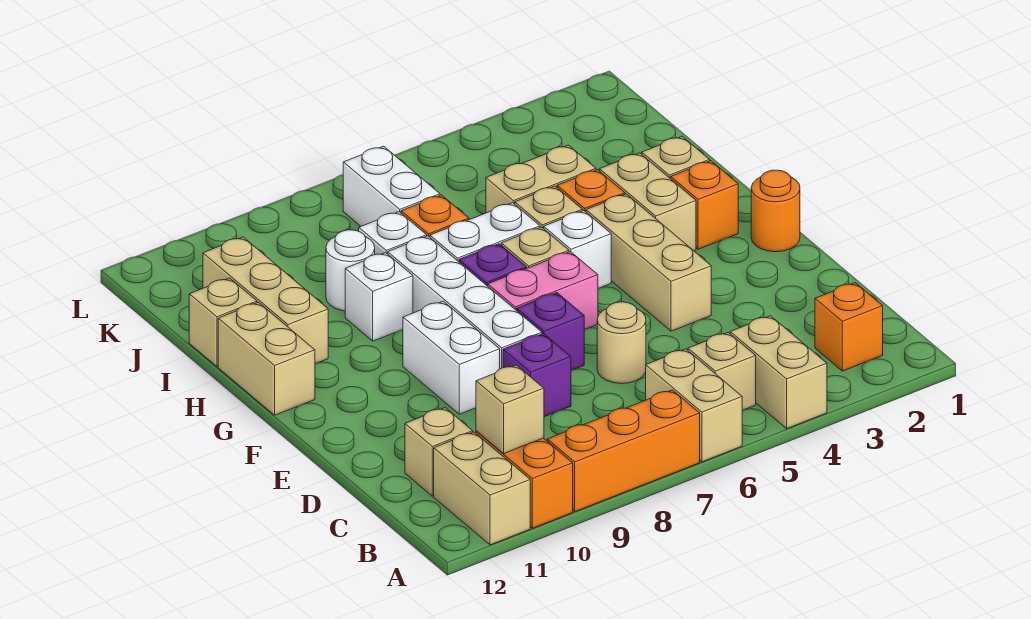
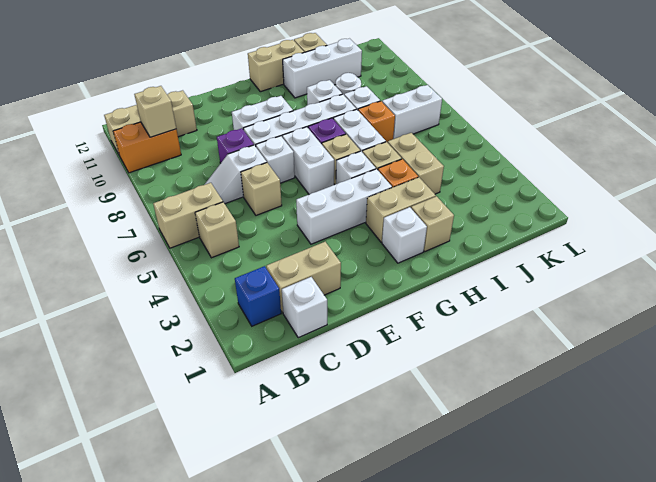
tan brick A4:B4 level 1 -> tan brick C2:D2 level 1
orange brick A7:A9 level 1 -> none
orange brick B2 level 1 -> blue brick B2 level 1
none -> white brick C1 level 1
none -> white slope C7:D7 level 1 top D
tan round brick D6 level 1 -> tan brick D6 level 1
tan brick E4:G4 level 1 -> white brick E4:G4 level 1
purple brick E7 level 1 -> white brick E7 level 1
orange round brick F1 level 1 -> none
pink brick F6:F7 level 1 -> white brick F6:F7 level 1
orange brick G2 level 1 -> white brick G2 level 1
tan brick H11:J11 level 1 -> white brick H11:J11 level 1

